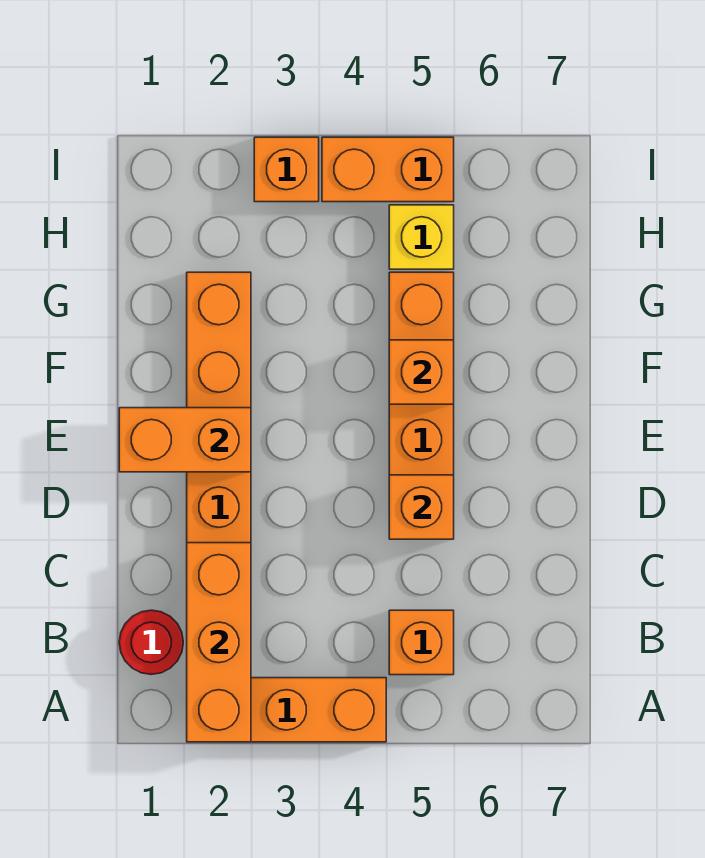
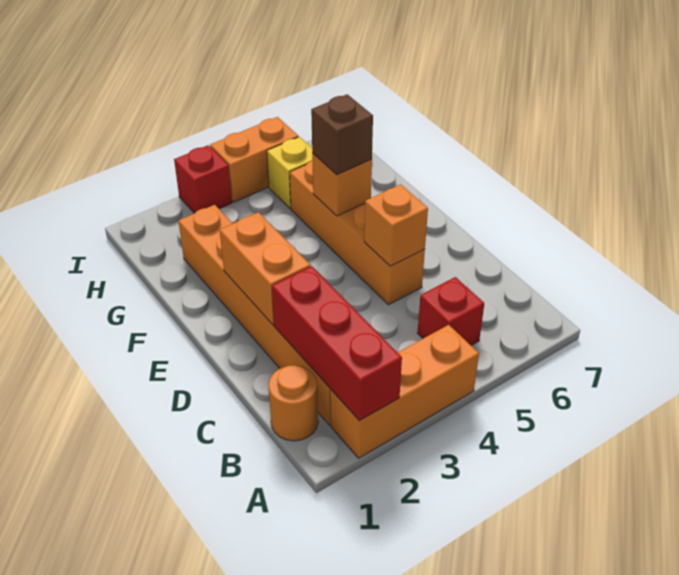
orange brick A2:C2 level 2 -> red brick A2:C2 level 2
red round brick B1 level 1 -> orange round brick B1 level 1
orange brick B5 level 1 -> red brick B5 level 1
orange brick E1:E2 level 2 -> orange brick D2:E2 level 2
none -> brown brick F5 level 3
orange brick I3 level 1 -> red brick I3 level 1

